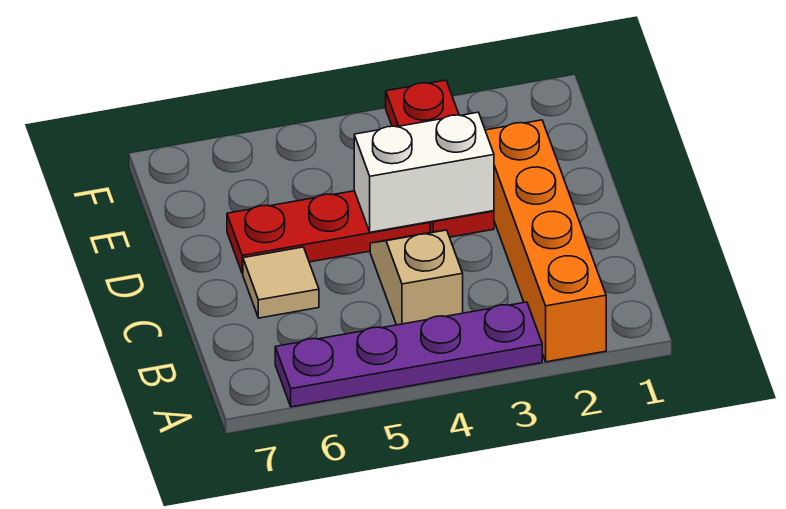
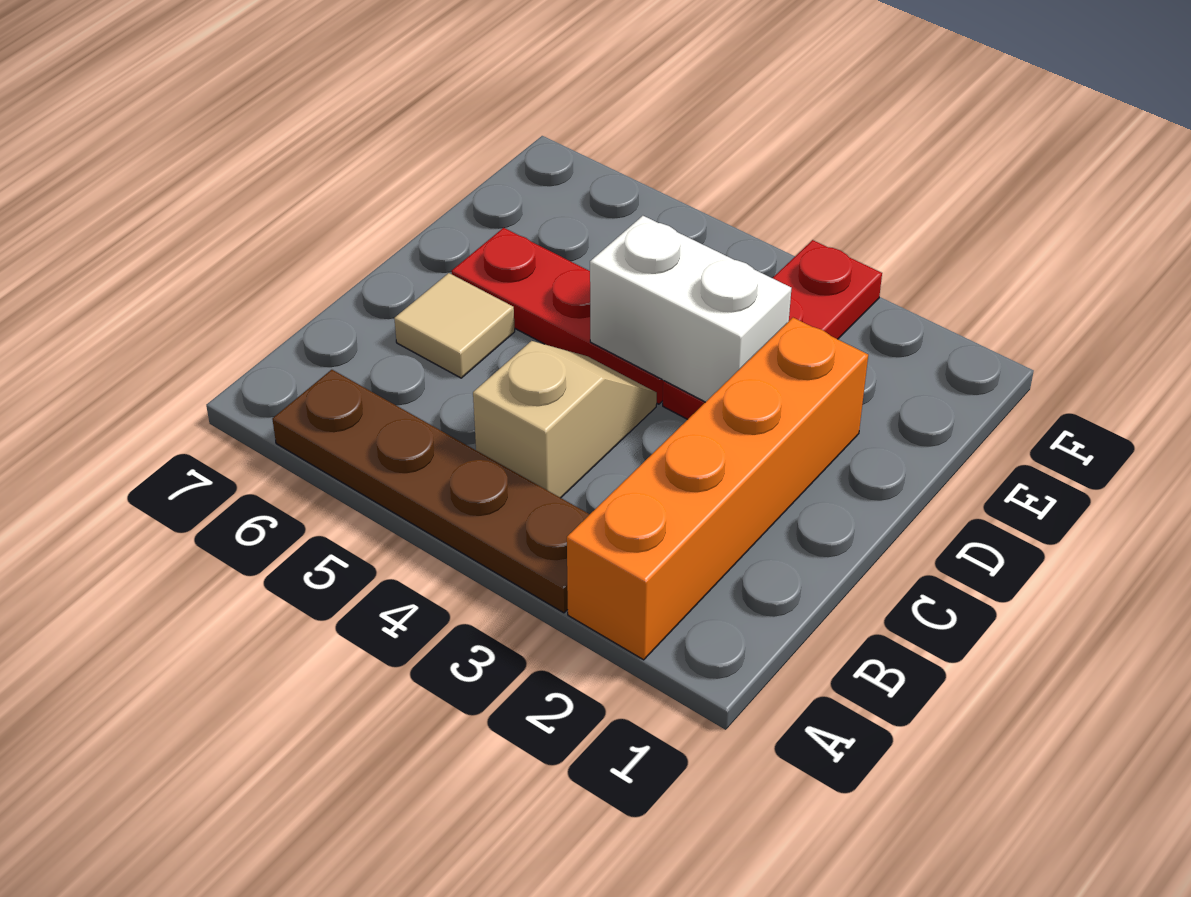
purple plate A3:A6 level 1 -> brown plate A3:A6 level 1

